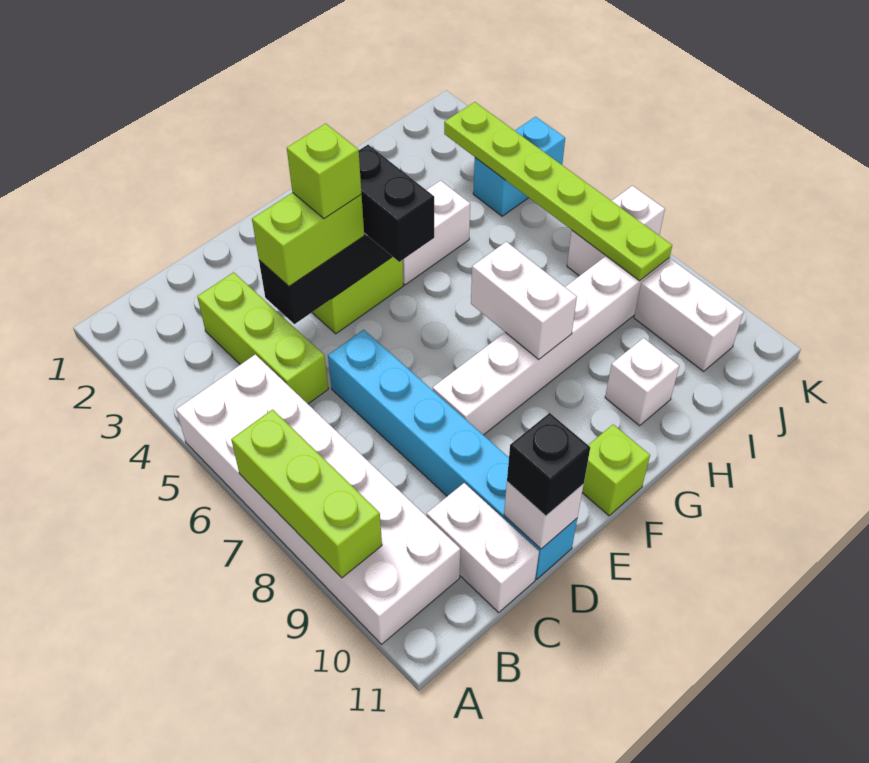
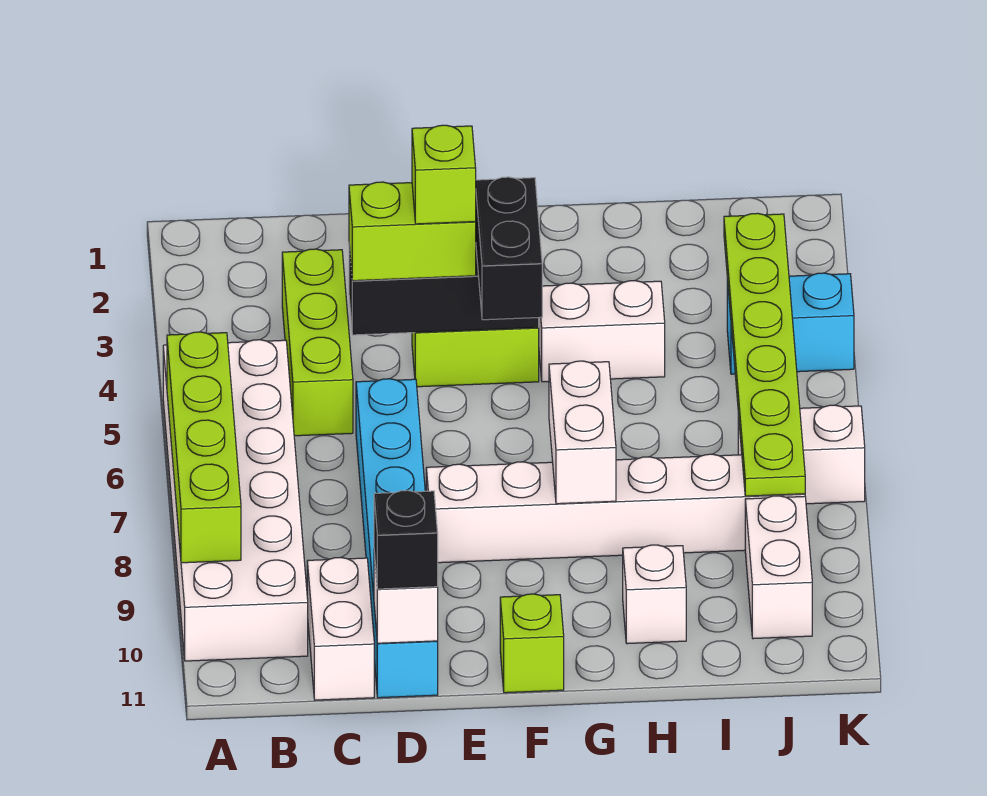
lime brick A7:A9 level 2 -> lime brick A6:A9 level 2

